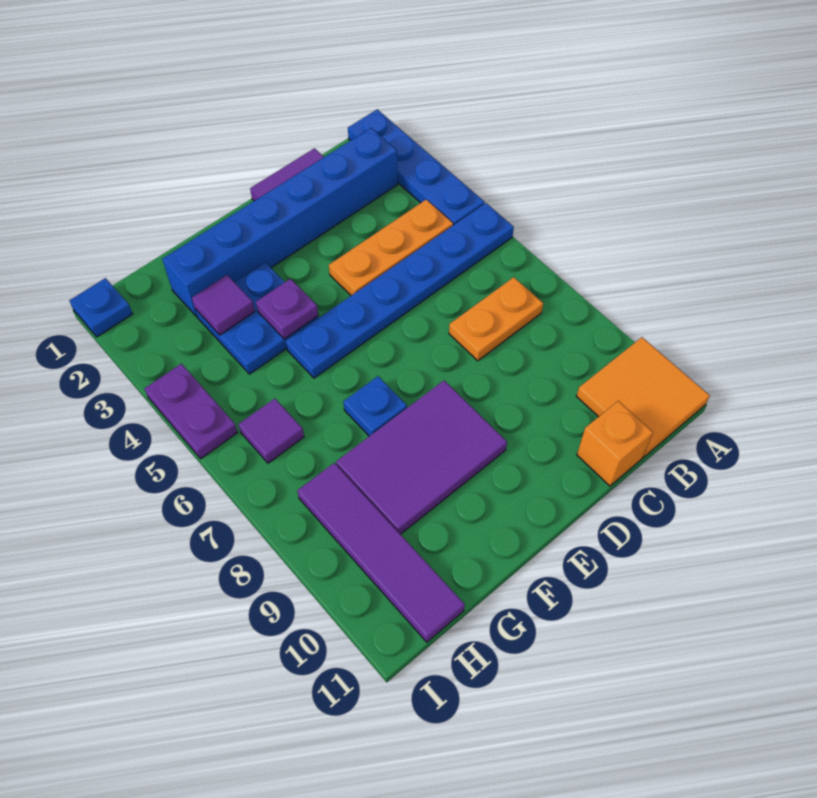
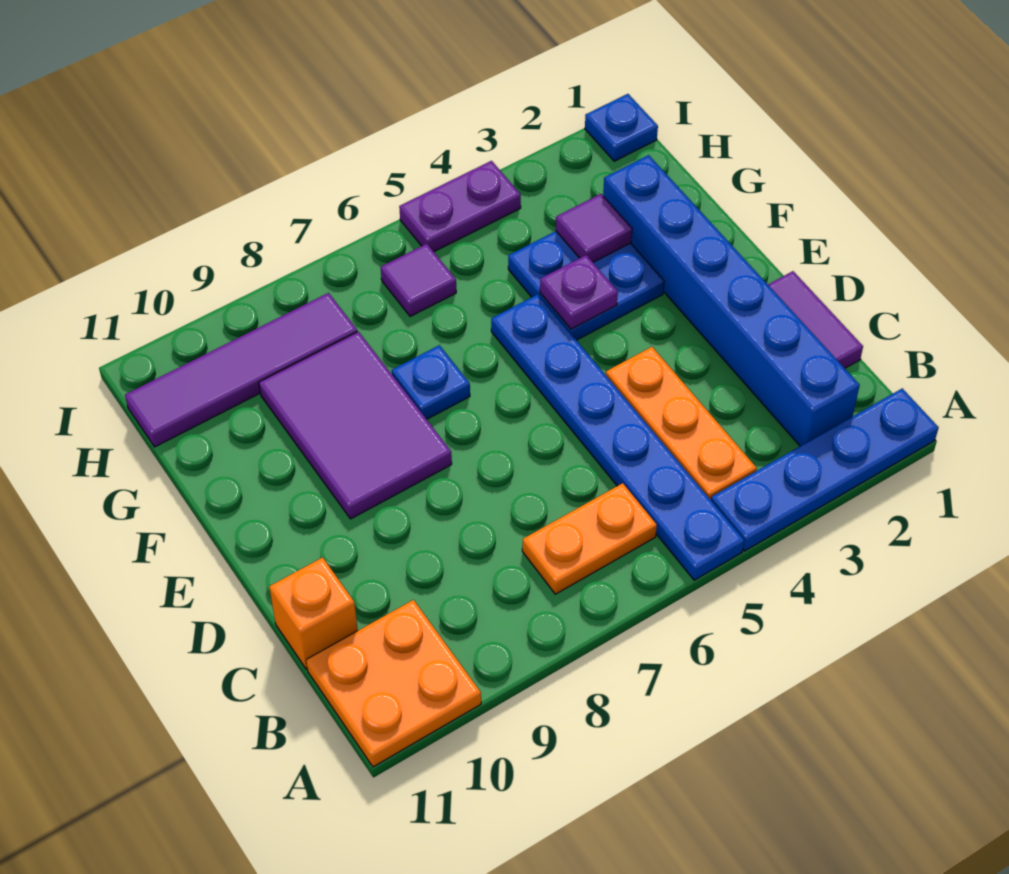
orange tile A10:B11 level 1 -> orange plate A10:B11 level 1
orange plate B7:C7 level 1 -> orange plate B6:B7 level 1

